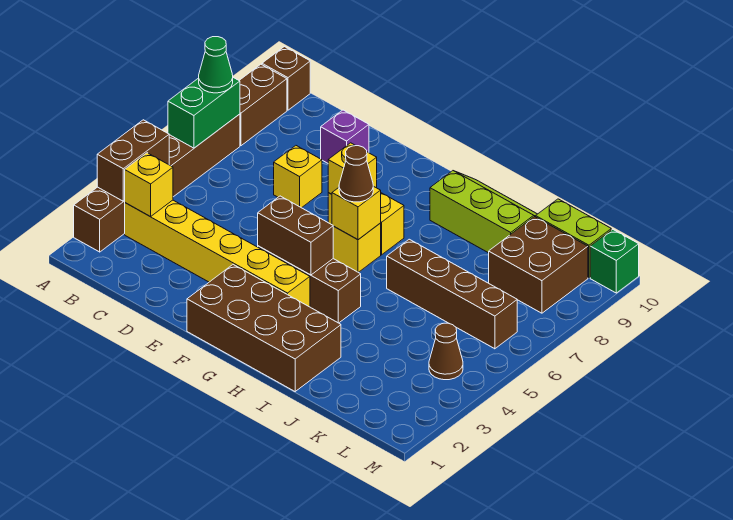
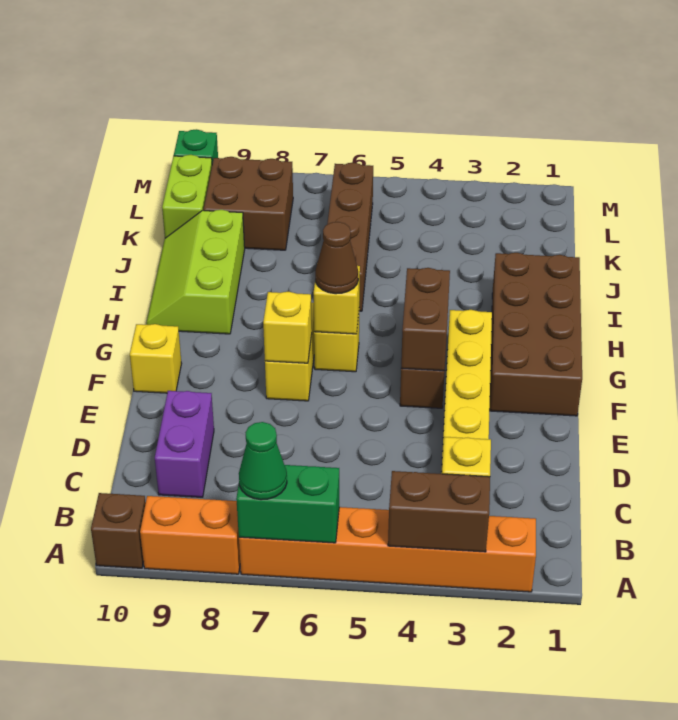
brown brick A2:A7 level 1 -> orange brick A2:A7 level 1
brown brick A8:A9 level 1 -> orange brick A8:A9 level 1
yellow brick D7 level 1 -> yellow brick F10 level 1
purple brick D9 level 1 -> purple brick C9:D9 level 1
brown cone L4 level 1 -> none

